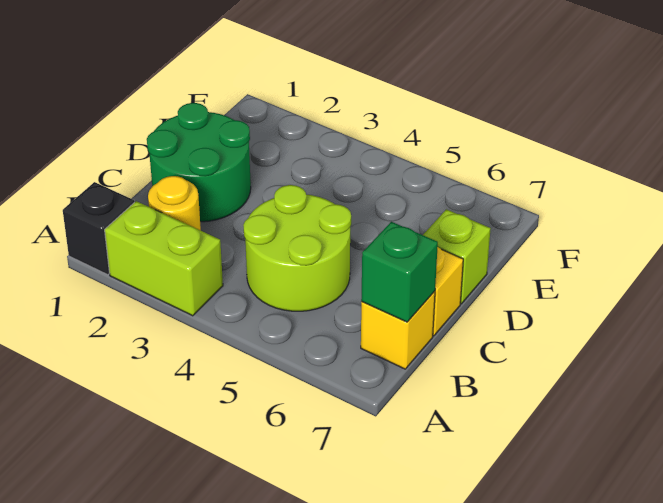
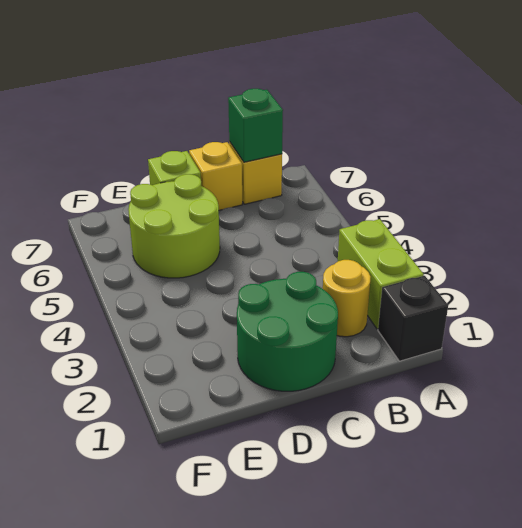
lime round brick B4:C5 level 1 -> lime round brick D5:E6 level 1

